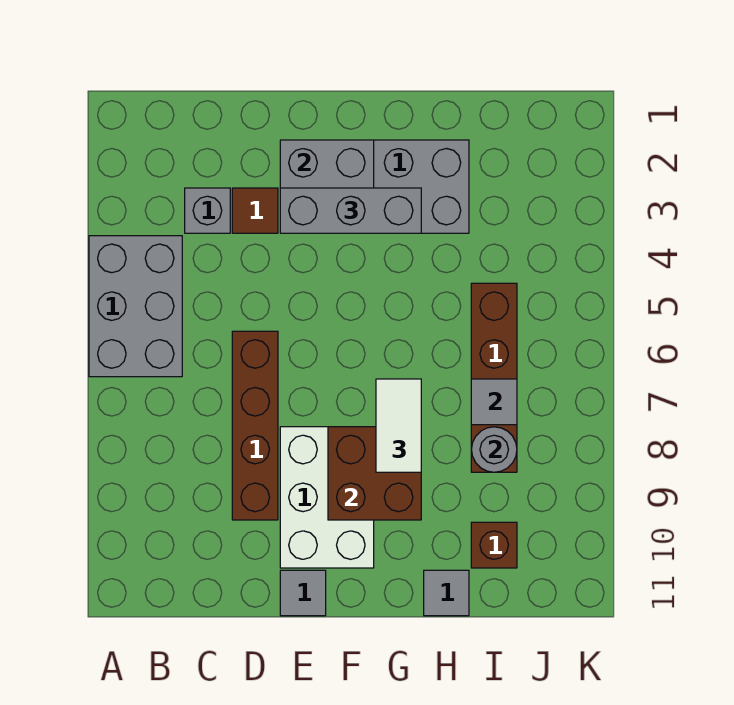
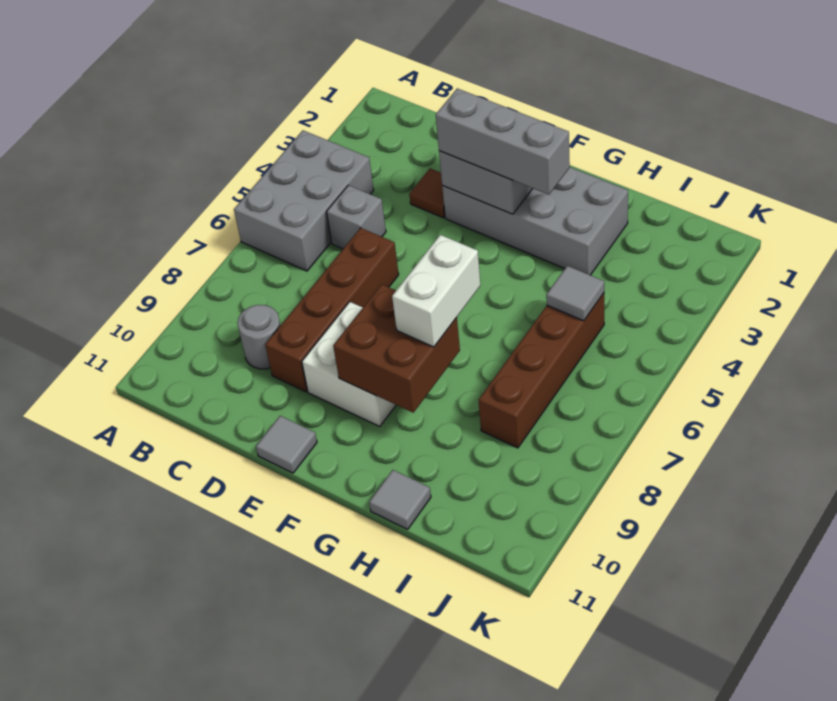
grey brick C3 level 1 -> grey brick C5 level 1
white brick E8:F10 level 1 -> white brick E8:F9 level 1
white tile G7:G8 level 3 -> white brick G7:G8 level 3
grey tile I7 level 2 -> grey tile I5 level 2
grey round brick I8 level 2 -> grey round brick C9 level 1
brown brick I10 level 1 -> none

